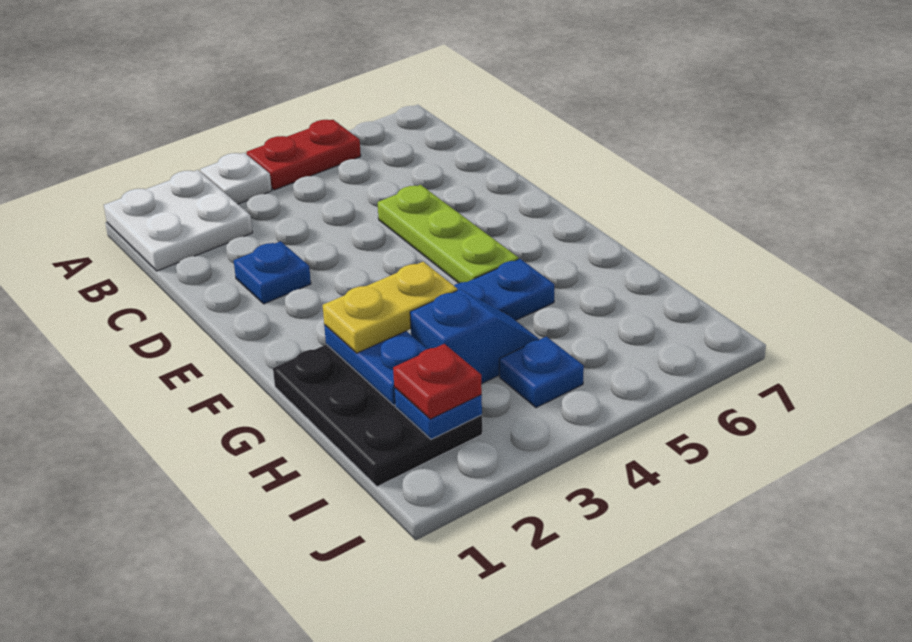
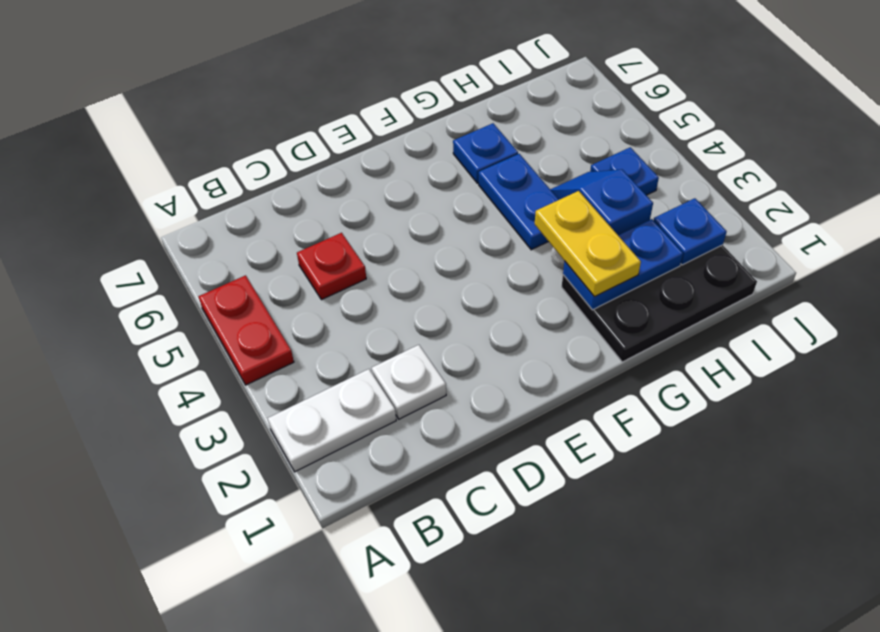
white plate A1:B2 level 1 -> white plate A2:B2 level 1
white plate A3 level 1 -> white plate C2 level 1
blue plate D2 level 1 -> blue plate G6 level 1
lime plate D5:F5 level 1 -> none
red plate I2 level 3 -> red plate C5 level 1

